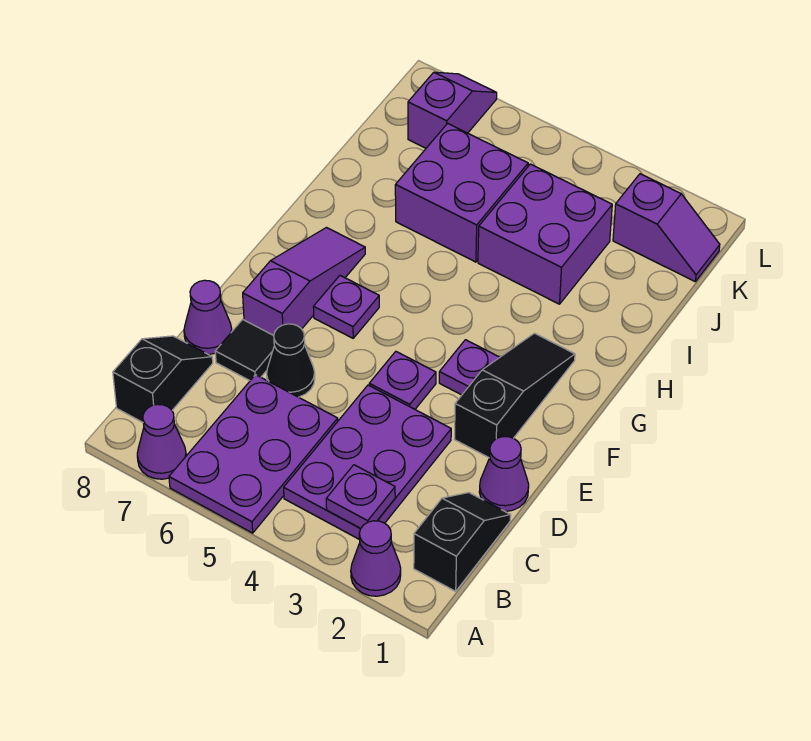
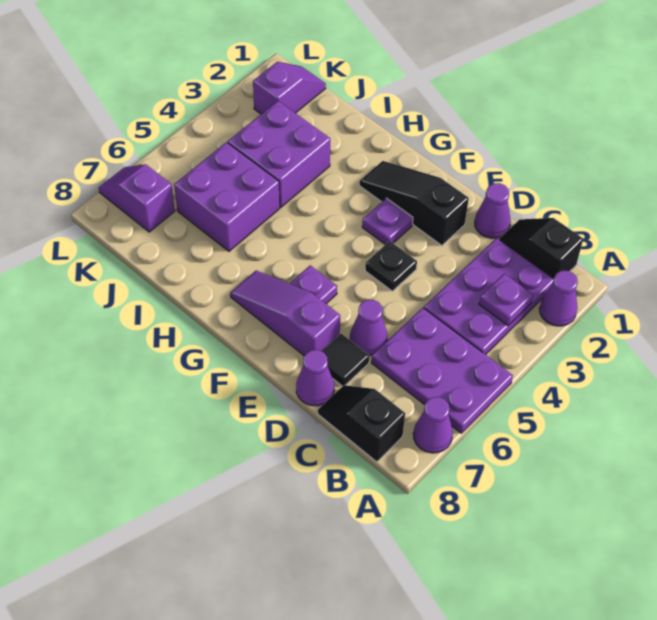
purple plate B3:D4 level 1 -> purple plate B2:C4 level 1
black cone D6 level 1 -> purple cone D6 level 1
purple plate E4 level 1 -> black plate E4 level 1

